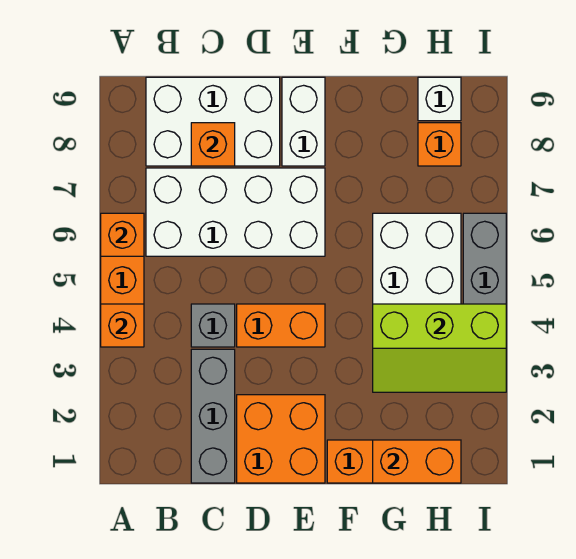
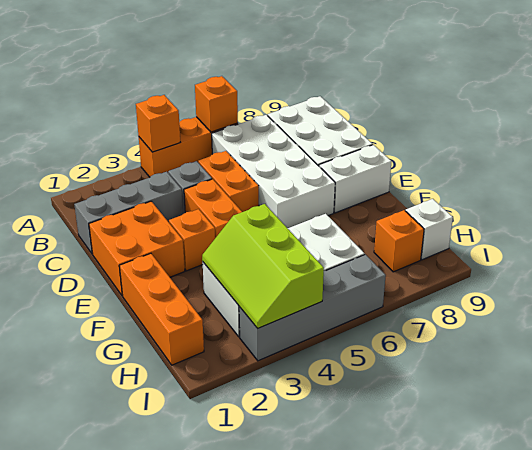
orange brick C8 level 2 -> orange brick E3 level 1
orange brick G1:H1 level 2 -> orange brick C5:D5 level 1

